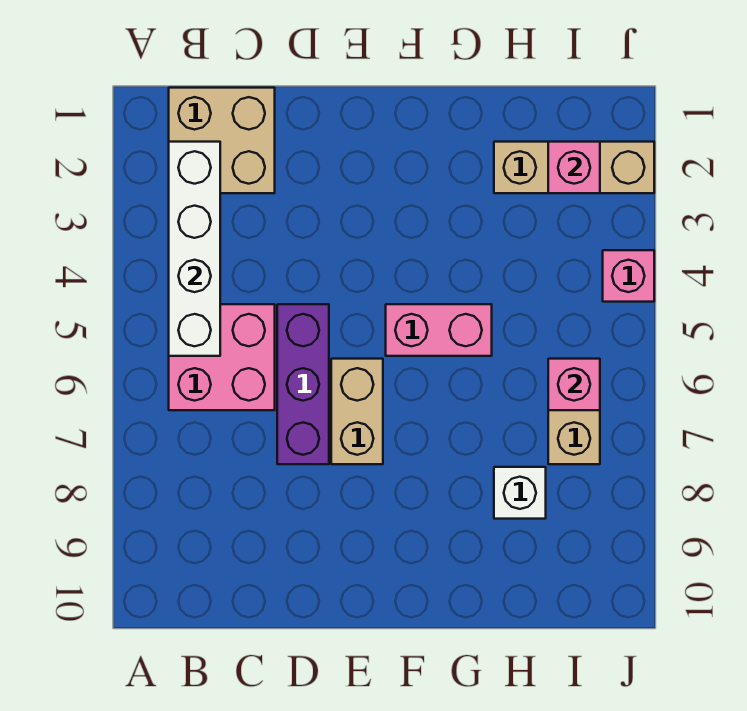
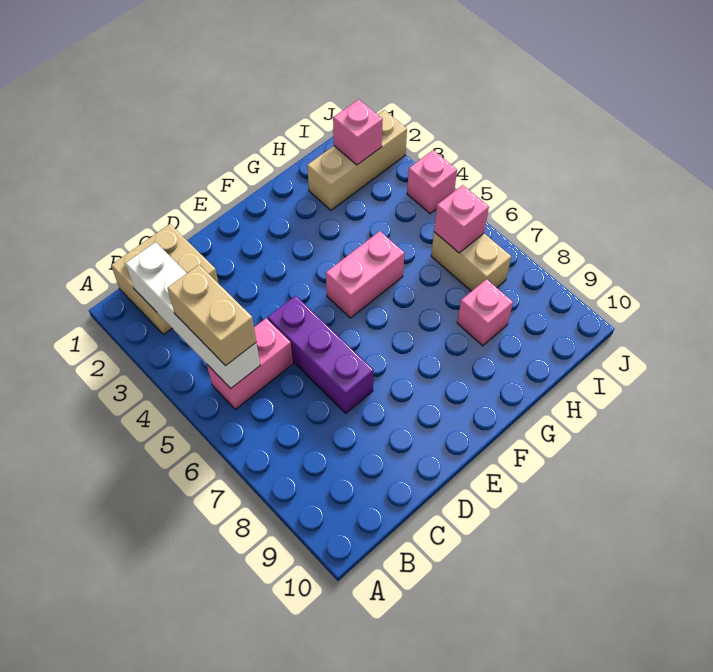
pink brick B5:C6 level 1 -> pink brick B5:C5 level 1
tan brick E6:E7 level 1 -> tan brick B4:B5 level 3
white brick H8 level 1 -> pink brick H8 level 1

